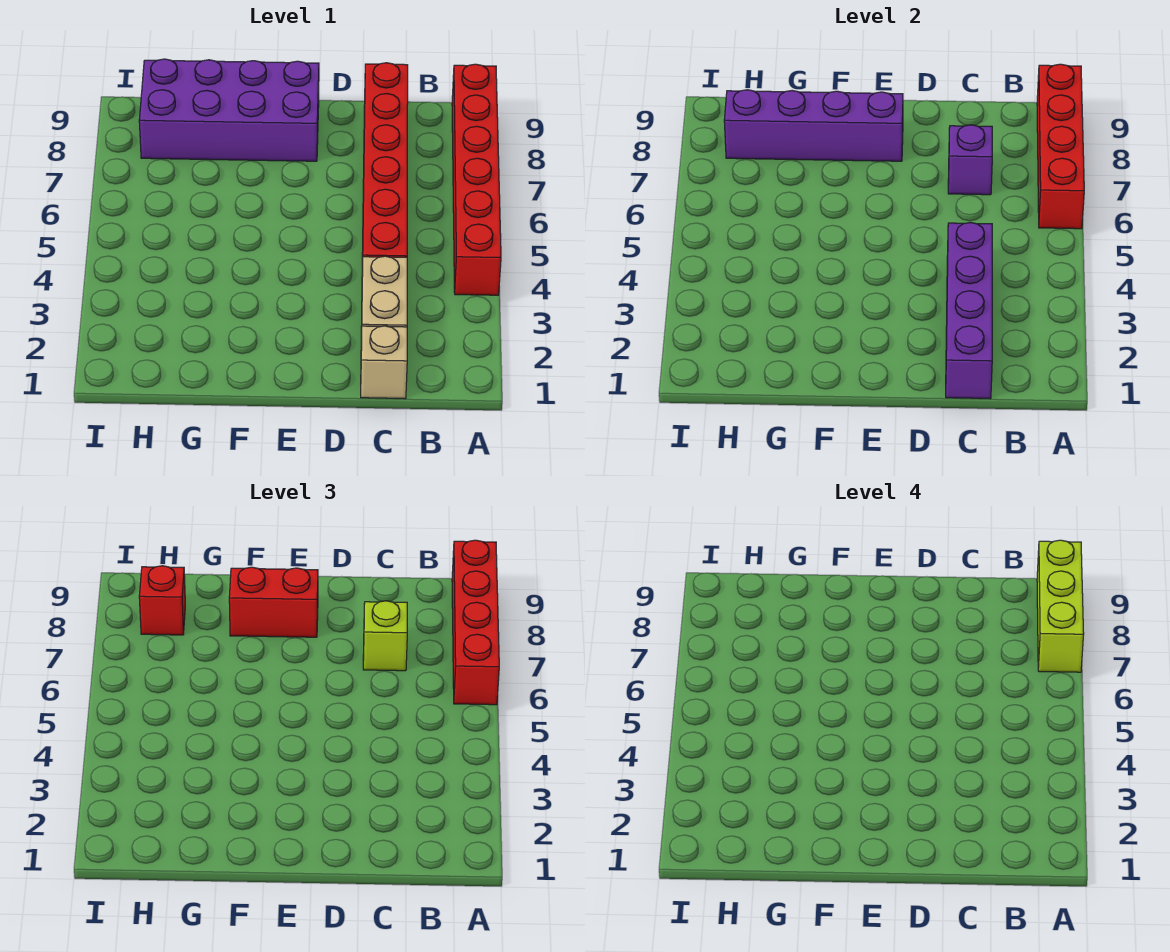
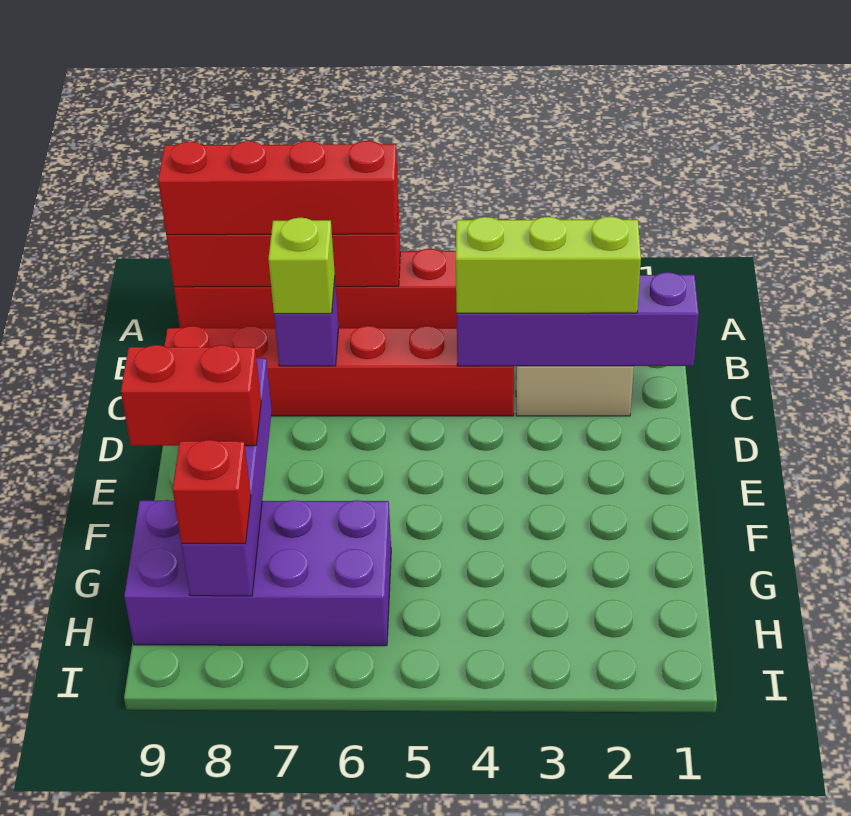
lime brick A7:A9 level 4 -> lime brick C2:C4 level 3
tan brick C1 level 1 -> none
purple brick E8:H9 level 1 -> purple brick G6:H9 level 1
red brick E8:F8 level 3 -> red brick F8:F9 level 3

